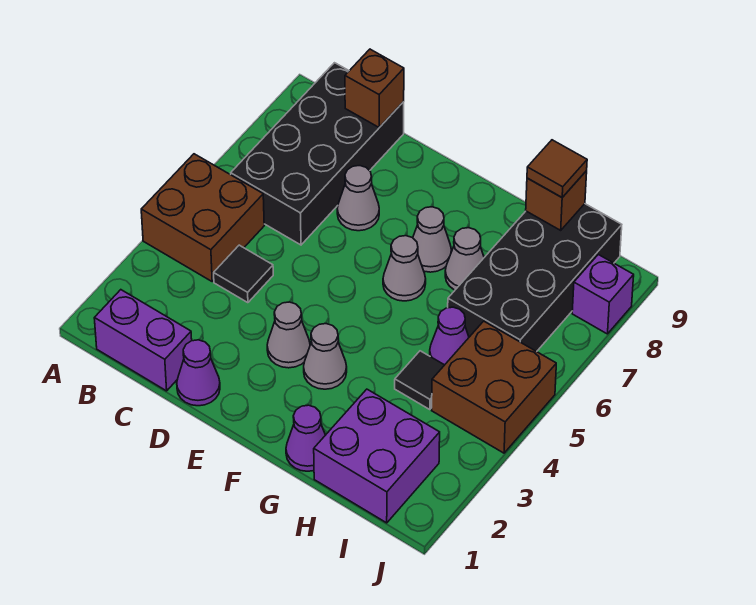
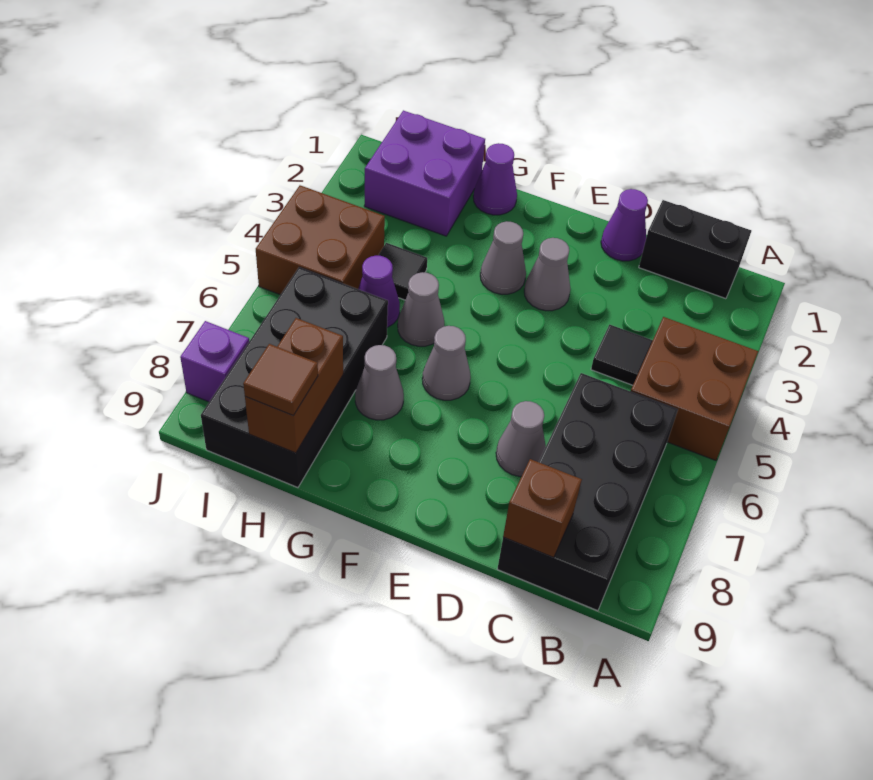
purple brick B1:C1 level 1 -> black brick B1:C1 level 1
grey cone F7 level 1 -> grey cone G5 level 1
brown brick H9 level 2 -> brown brick H8:H9 level 2

